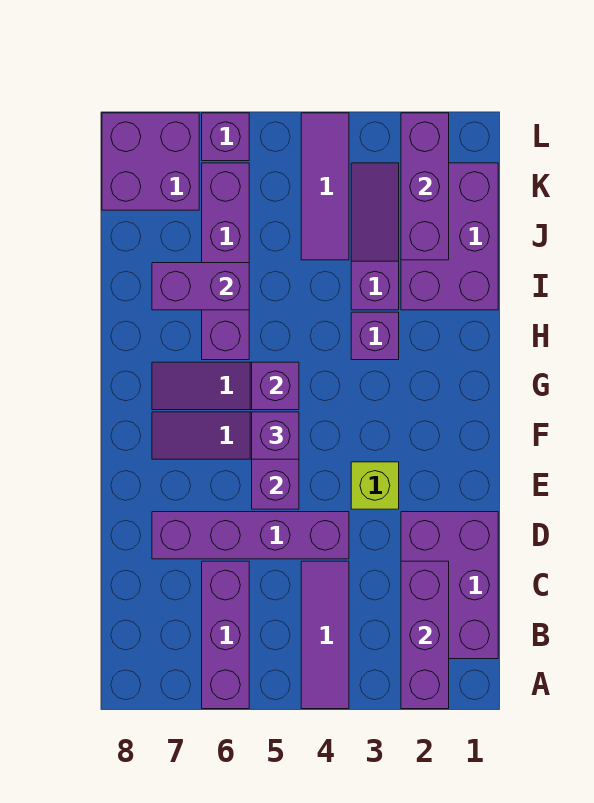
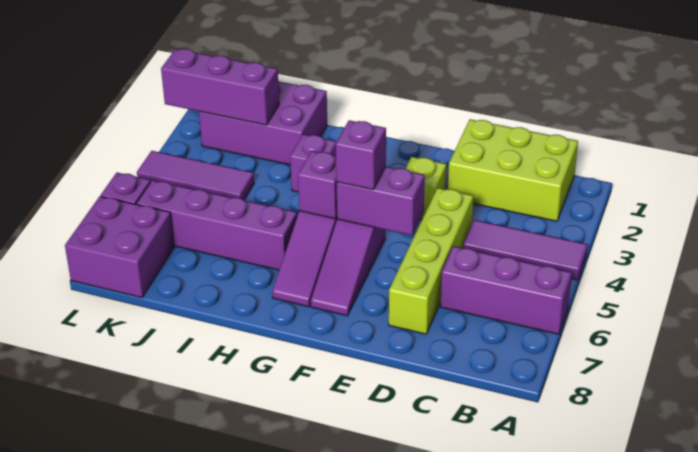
purple brick A2:C2 level 2 -> none
purple brick B1:D2 level 1 -> lime brick B1:D2 level 1
purple brick D4:D7 level 1 -> lime brick D4:D7 level 1
purple slope I3:K3 level 1 top I -> none
purple brick I6:I7 level 2 -> none

